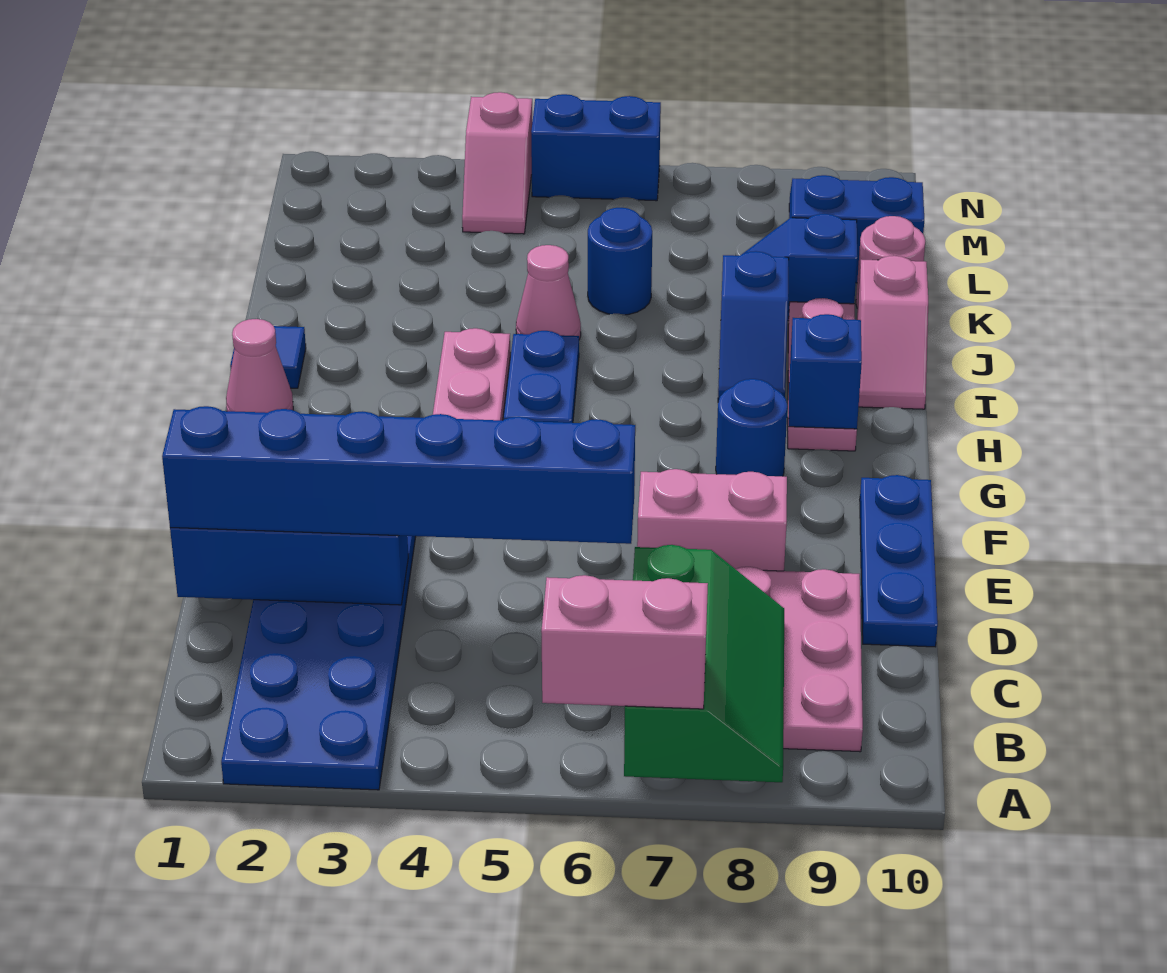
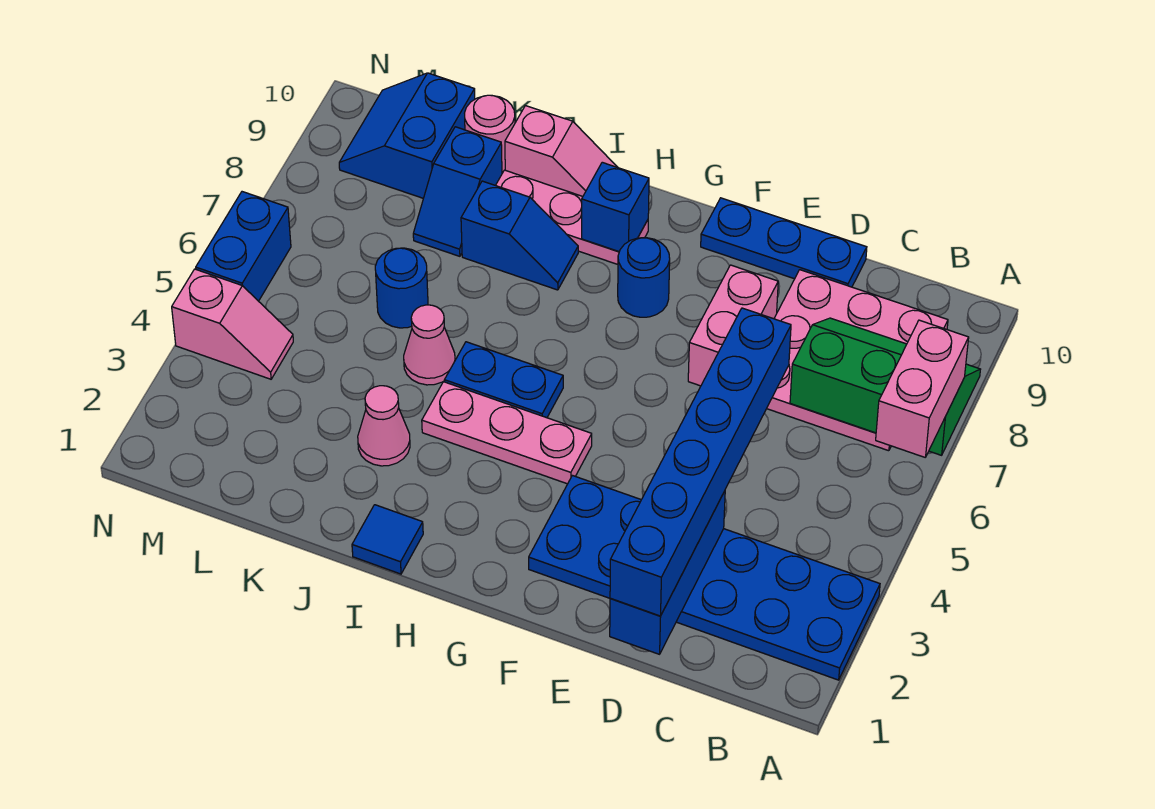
pink cone H1 level 1 -> pink cone J3 level 1

